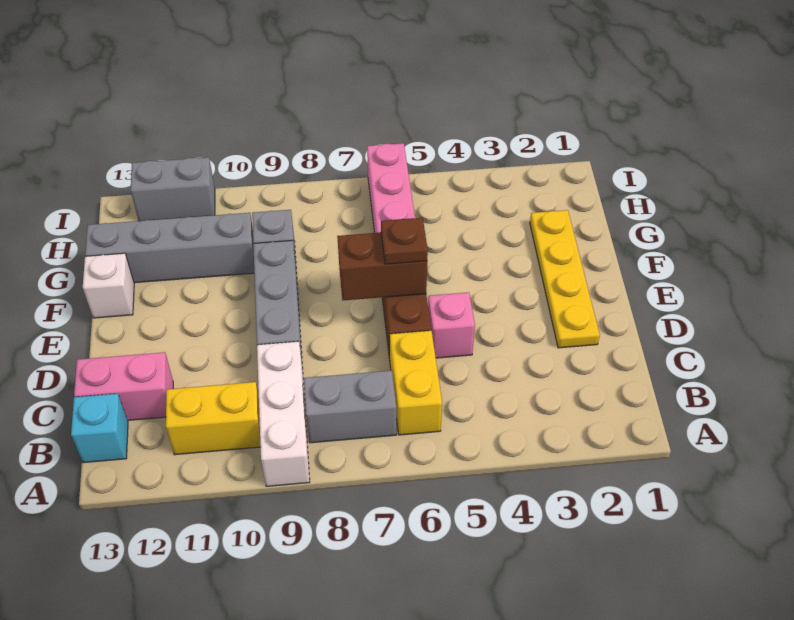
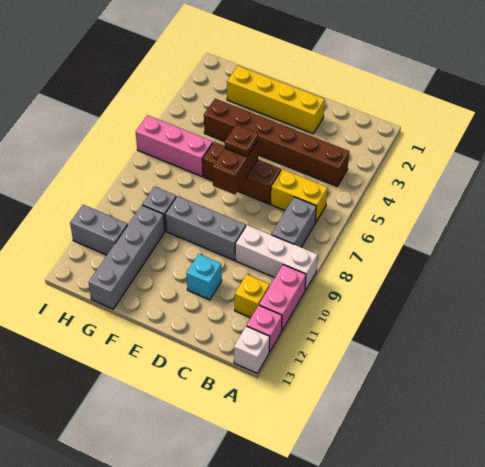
none -> brown brick B4:G4 level 1
yellow brick B10:B11 level 1 -> yellow brick B11 level 1
cyan brick B13 level 1 -> cyan brick D11 level 1
pink brick C12:C13 level 1 -> pink brick A10:A11 level 1
yellow plate D2:G2 level 1 -> yellow brick D2:G2 level 1
pink brick D5 level 1 -> pink brick A12 level 1
white brick F13 level 1 -> white brick A13 level 1
grey brick I11:I12 level 1 -> grey brick H11:I11 level 1

